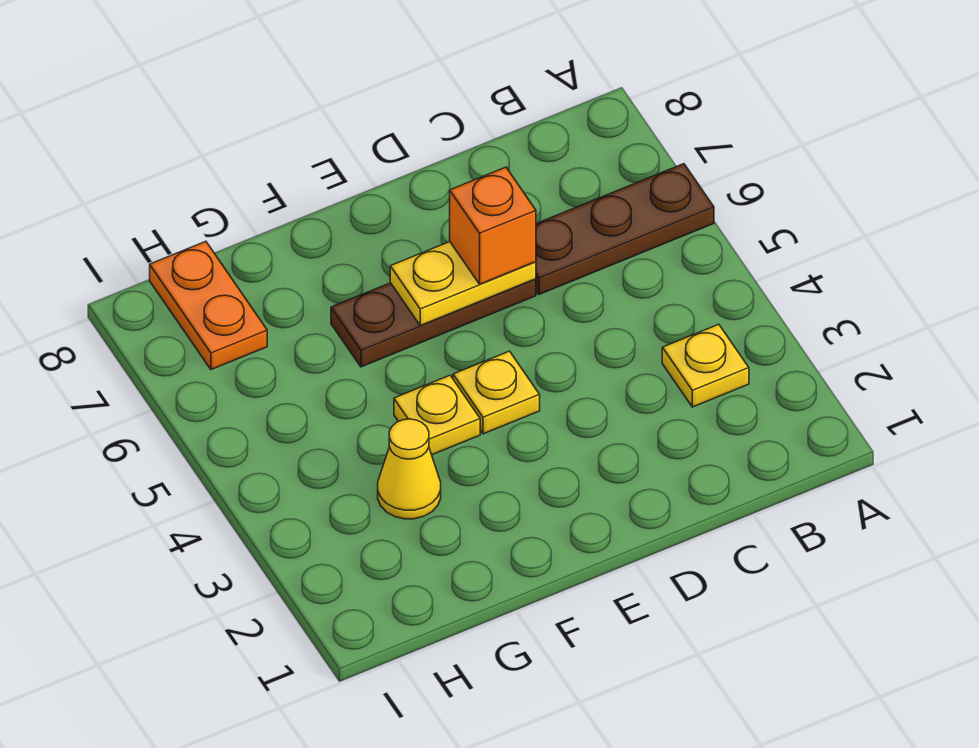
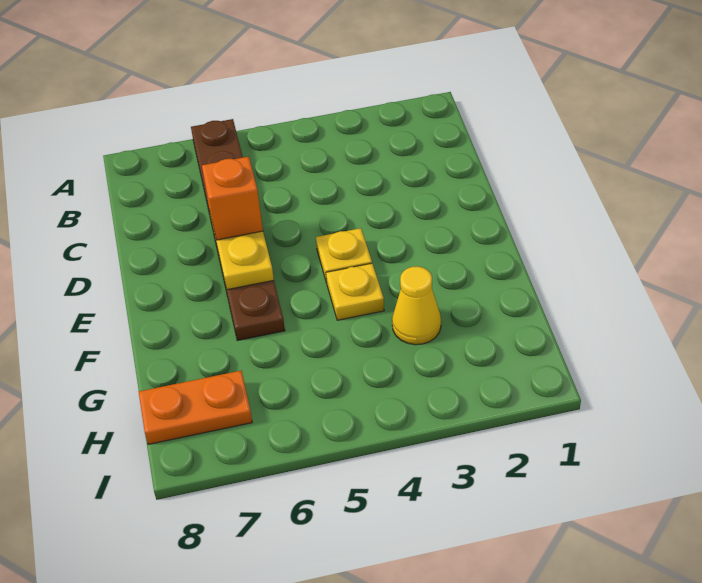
yellow plate B3 level 1 -> none

